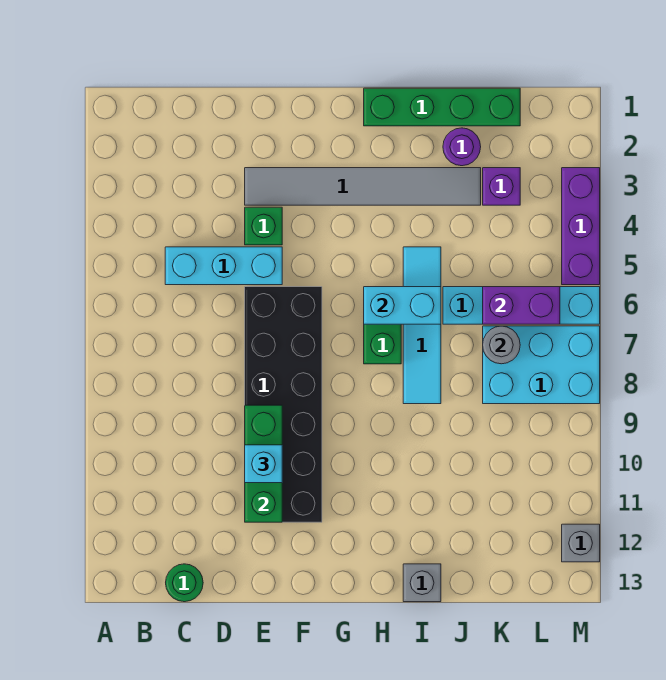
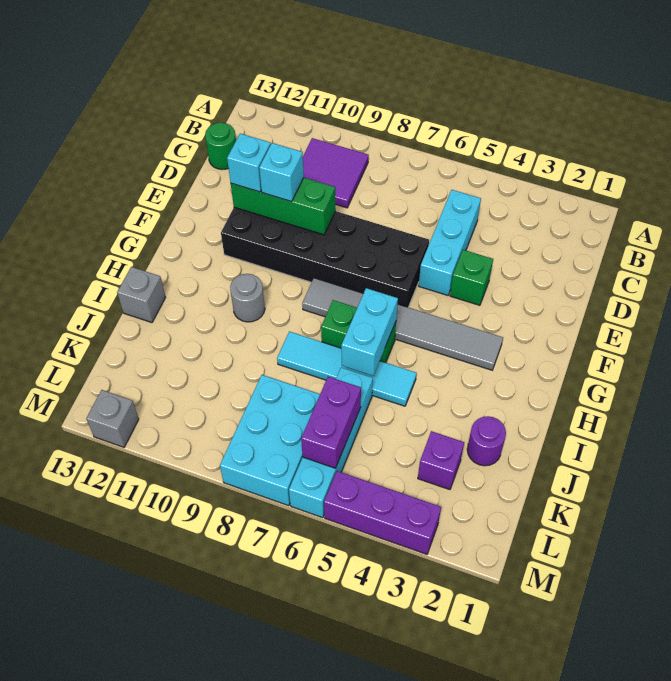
none -> purple tile B9:C10 level 1
grey tile E3:J3 level 1 -> grey tile G3:G8 level 1
none -> cyan brick E11 level 3
green brick H1:K1 level 1 -> none
grey round brick K7 level 2 -> grey round brick H10 level 1

